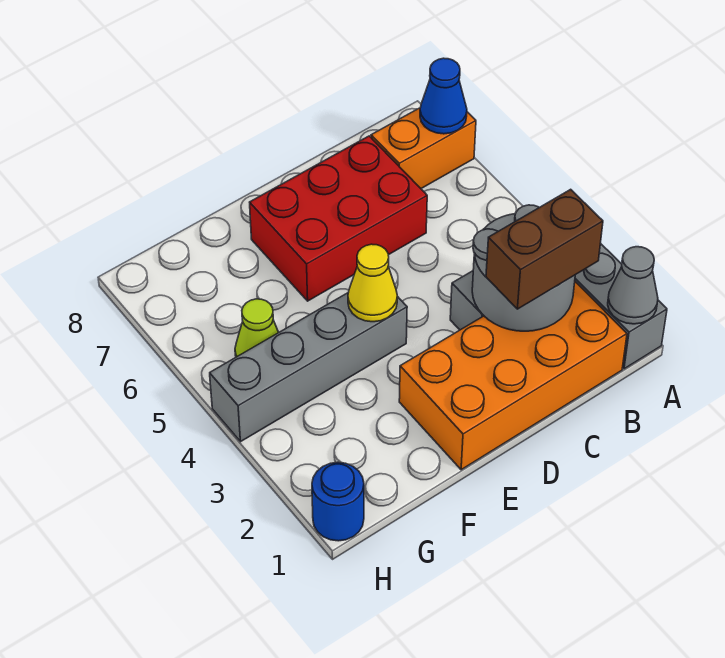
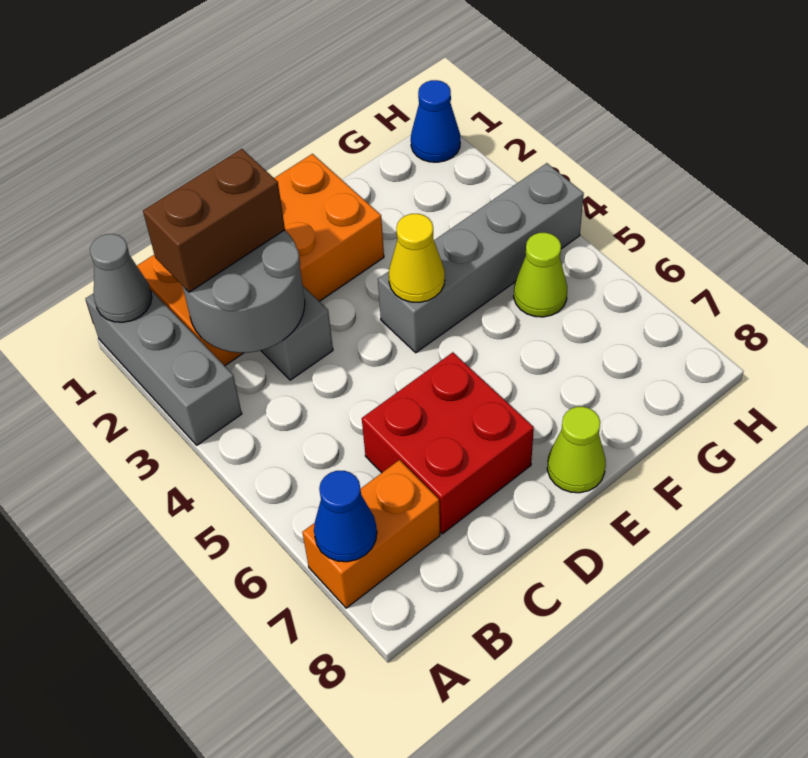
red brick C6:E7 level 1 -> red brick C6:D7 level 1
none -> lime cone E8 level 1
blue round brick H1 level 1 -> blue cone H1 level 1

